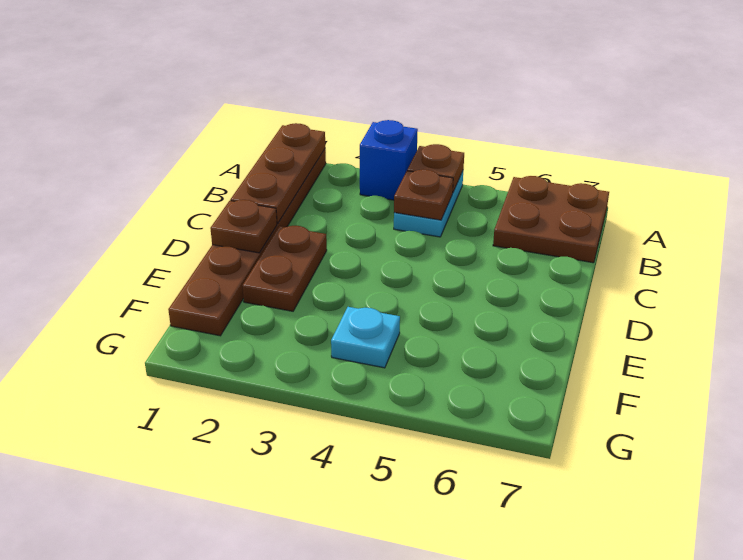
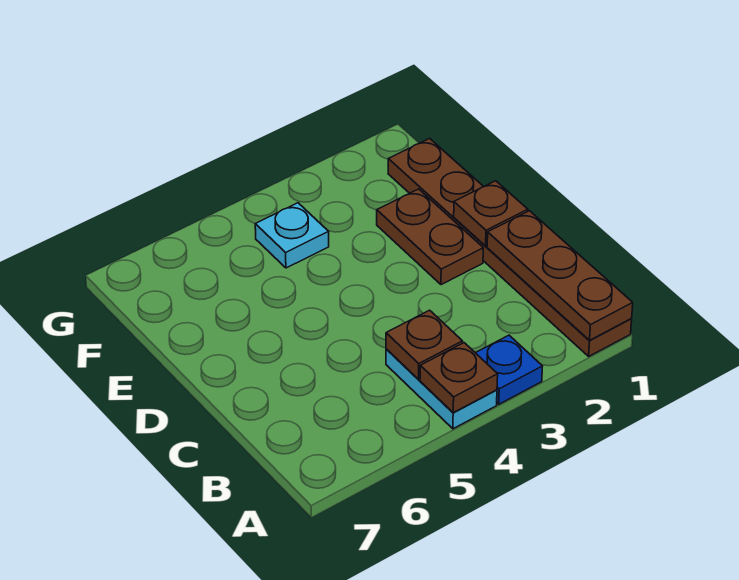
blue brick A3 level 1 -> blue plate A3 level 1
brown plate A6:B7 level 1 -> none

